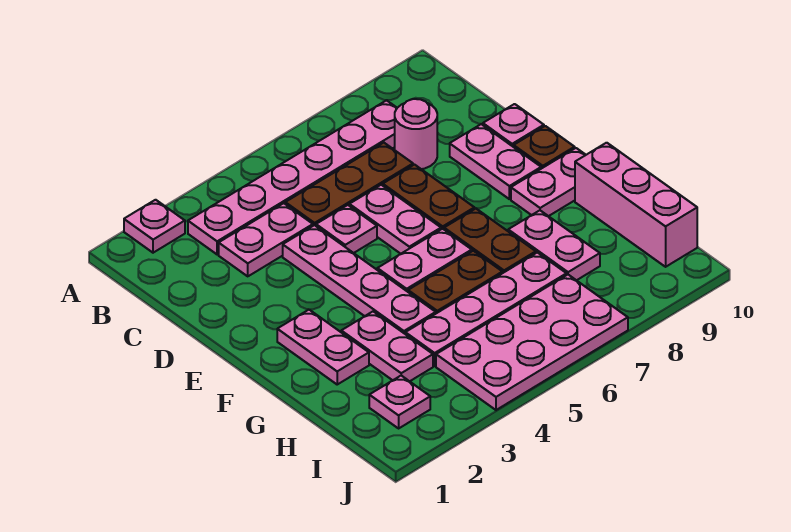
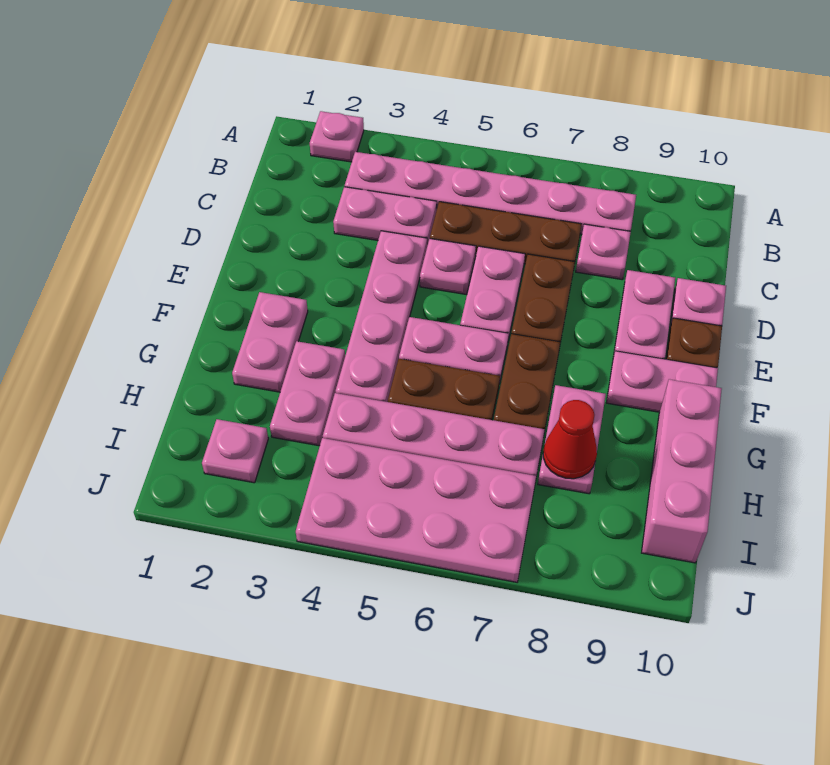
pink round brick C8 level 1 -> pink plate C8 level 1
none -> red cone H8 level 2

